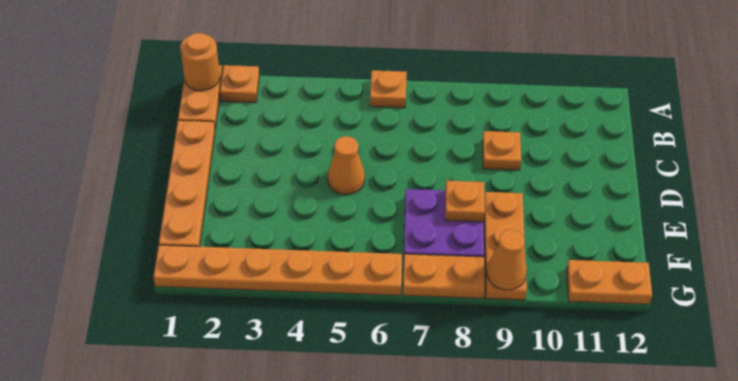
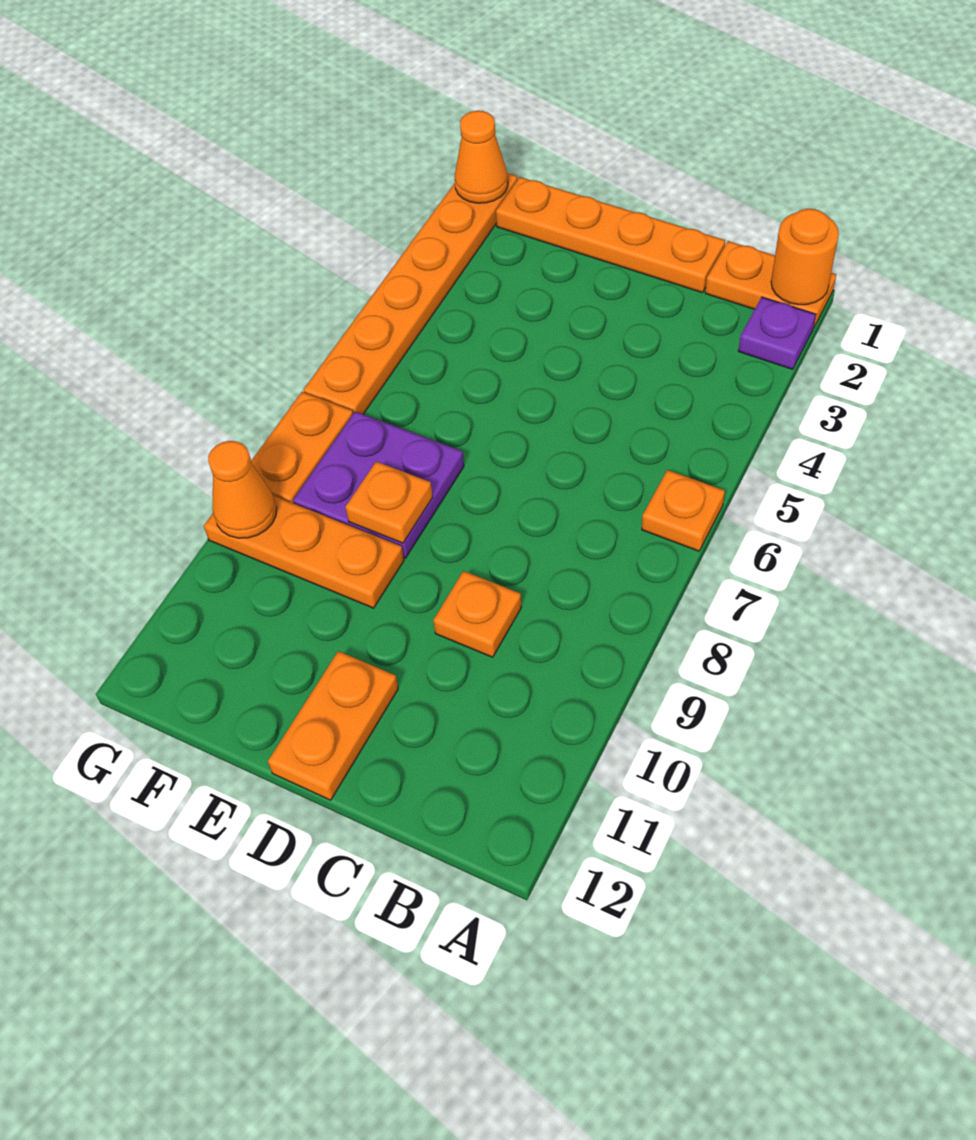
orange plate A2 level 1 -> purple plate A2 level 1
orange cone D5 level 1 -> orange cone G1 level 2
orange plate G11:G12 level 1 -> orange plate D11:D12 level 1

